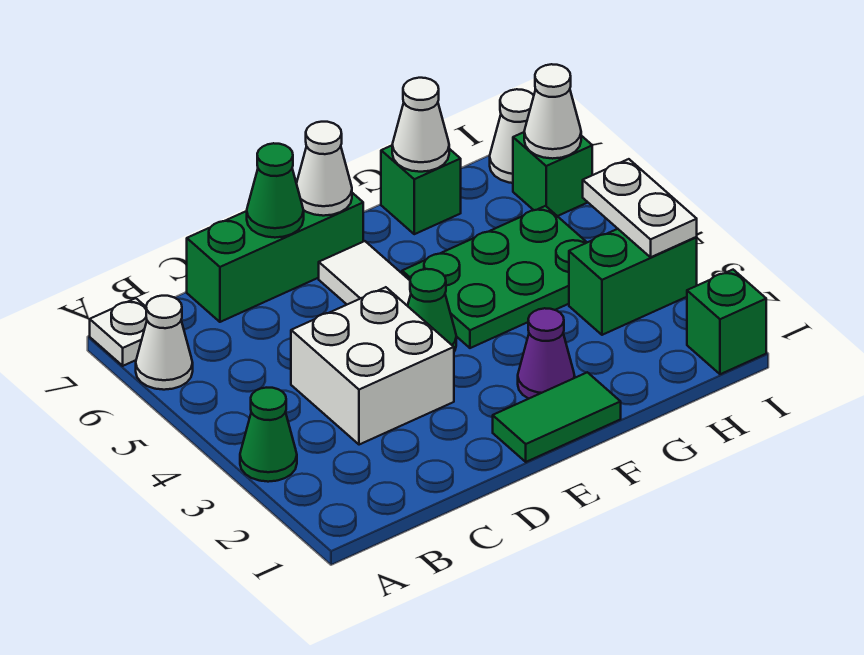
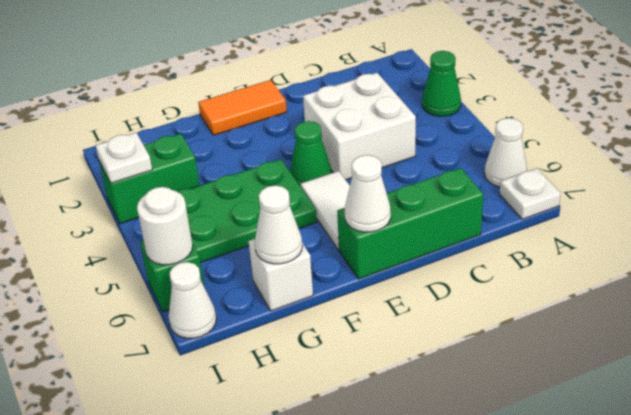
green cone D7 level 2 -> none
green tile E1:F1 level 1 -> orange tile E1:F1 level 1
purple cone F2 level 1 -> none
green brick G7 level 1 -> white brick G7 level 1
green brick I1 level 1 -> none
white plate I3:I4 level 2 -> white plate I3 level 2
white cone I6 level 2 -> white round brick I6 level 2

